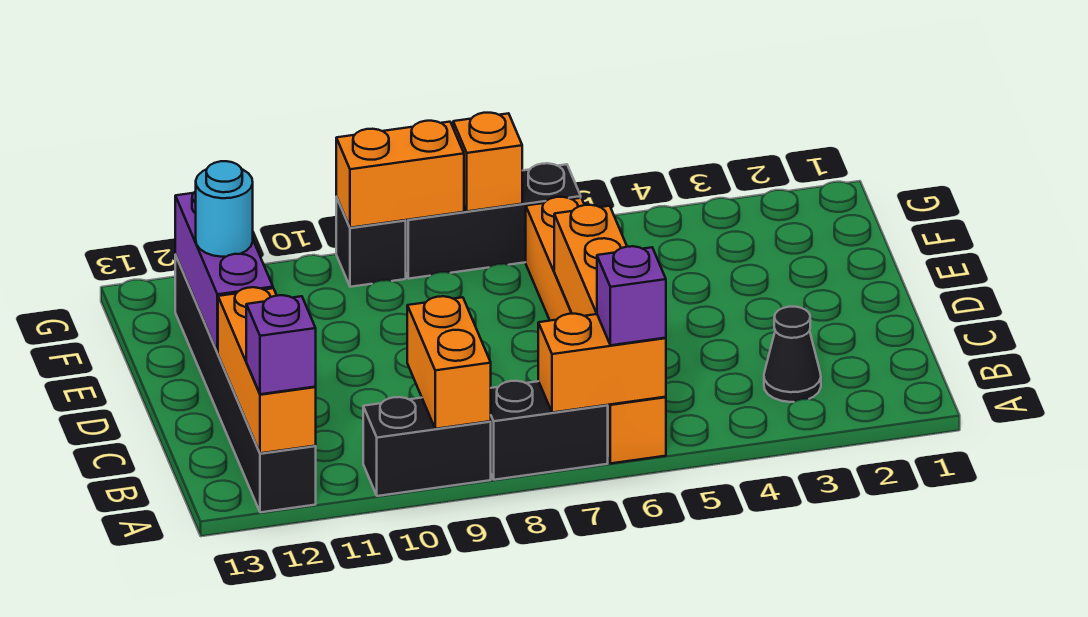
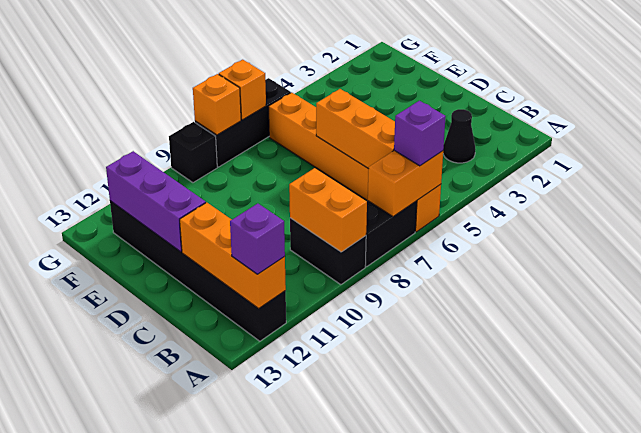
black brick A9:A10 level 1 -> black brick A9:B9 level 1
cyan round brick E12 level 3 -> none
orange brick G8:G9 level 2 -> orange brick G8 level 2

